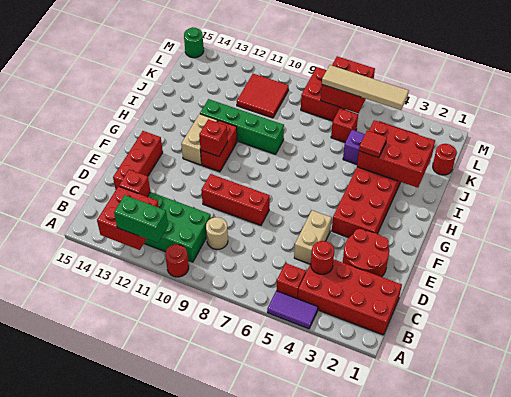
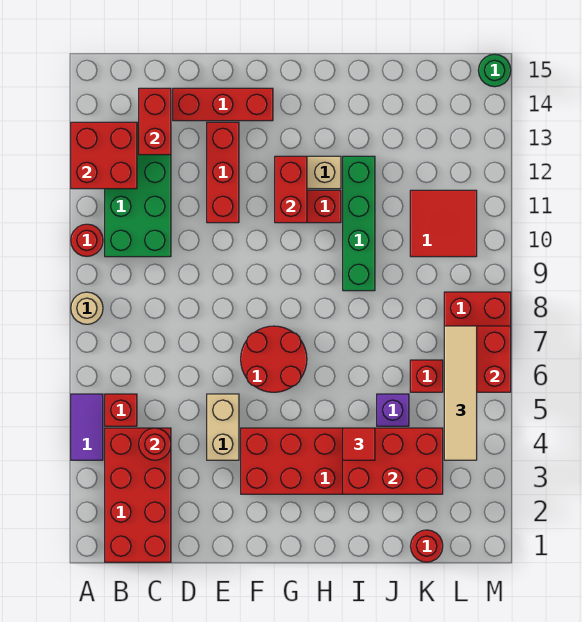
green brick A11:A12 level 3 -> none
tan round brick C9 level 1 -> tan round brick A8 level 1
red brick C13 level 2 -> red brick C13:C14 level 2
red round brick D2:E3 level 1 -> red round brick F6:G7 level 1
tan brick D5:E5 level 1 -> tan brick E4:E5 level 1
red brick E8:E10 level 1 -> red brick E11:E13 level 1
red brick G11 level 2 -> red brick G11:G12 level 2
red brick I2:J4 level 2 -> red brick I3:K4 level 2

